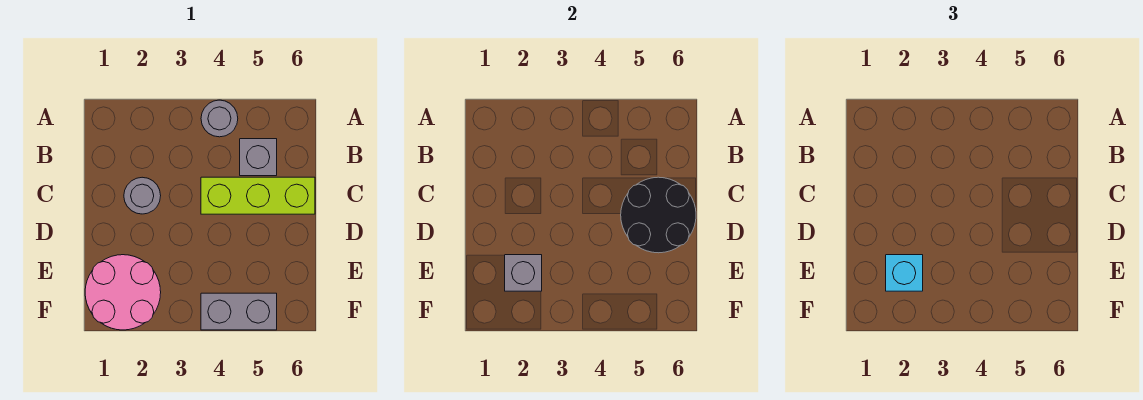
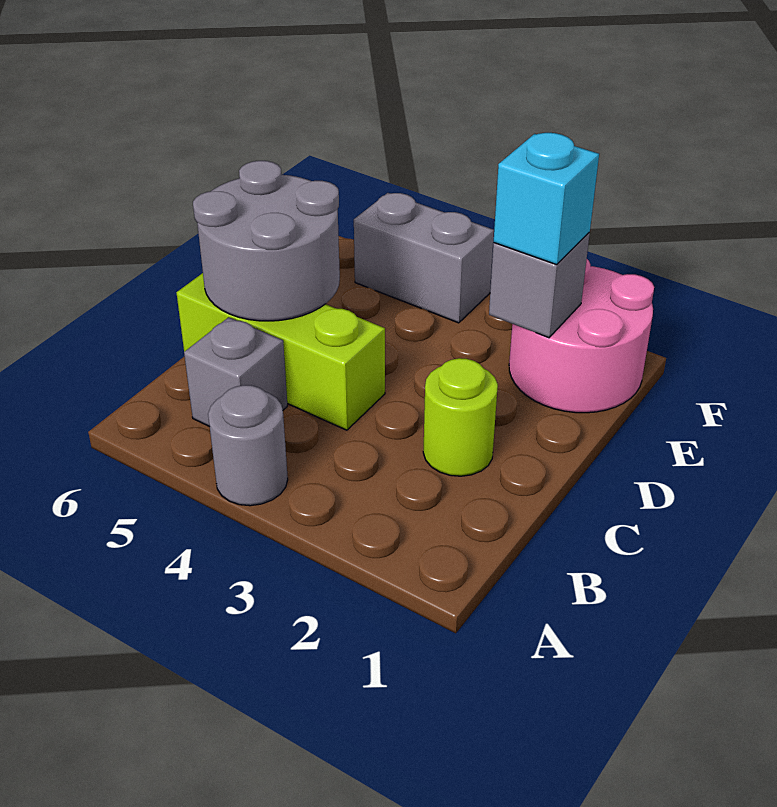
grey round brick C2 level 1 -> lime round brick C2 level 1
black round brick C5:D6 level 2 -> grey round brick C5:D6 level 2

